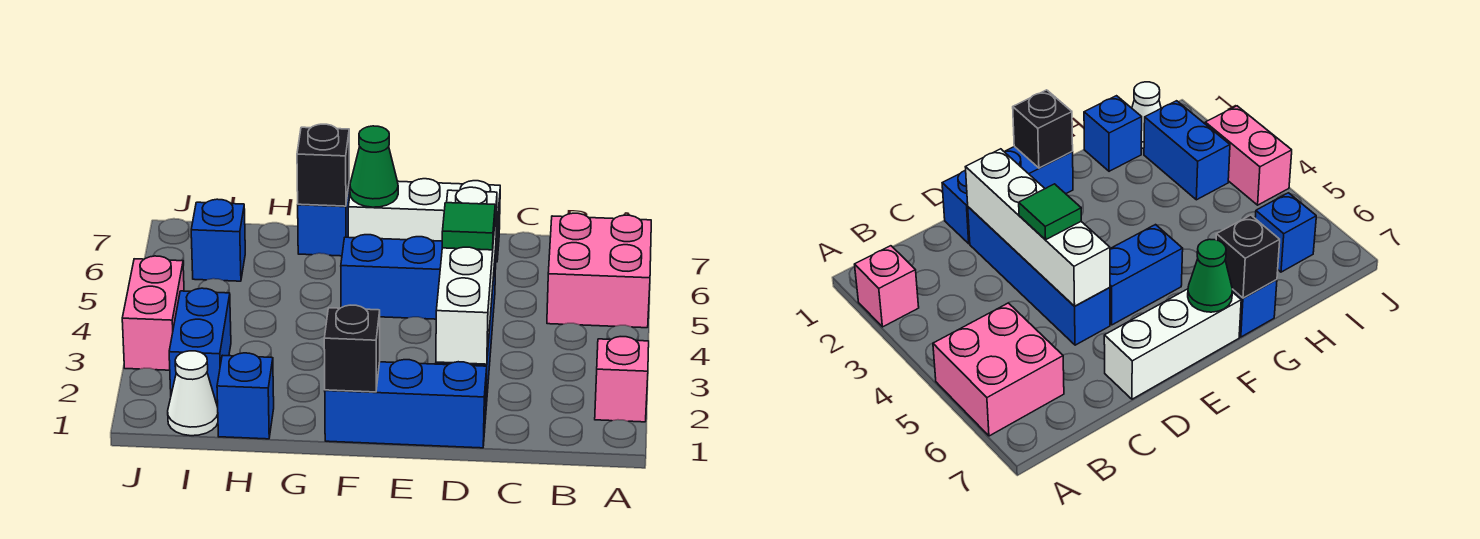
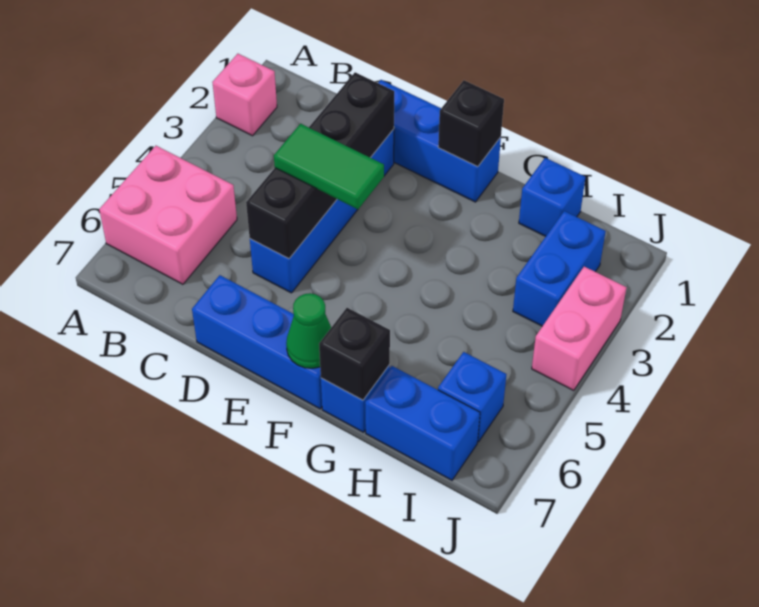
white brick D2:D5 level 2 -> black brick D2:D5 level 2
green tile D4 level 3 -> green tile D4:E4 level 3
white brick D7:F7 level 1 -> blue brick D7:F7 level 1
blue brick E5:F5 level 1 -> blue brick H7:I7 level 1
white cone I1 level 1 -> none

